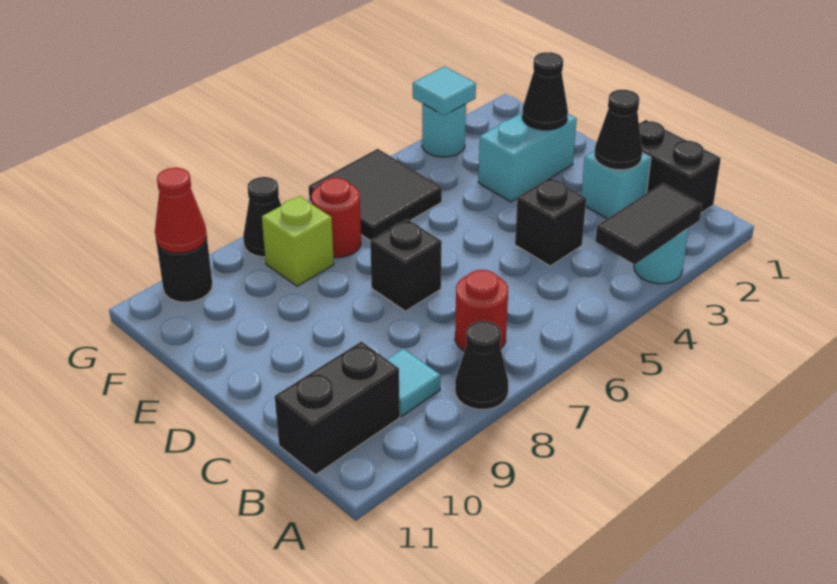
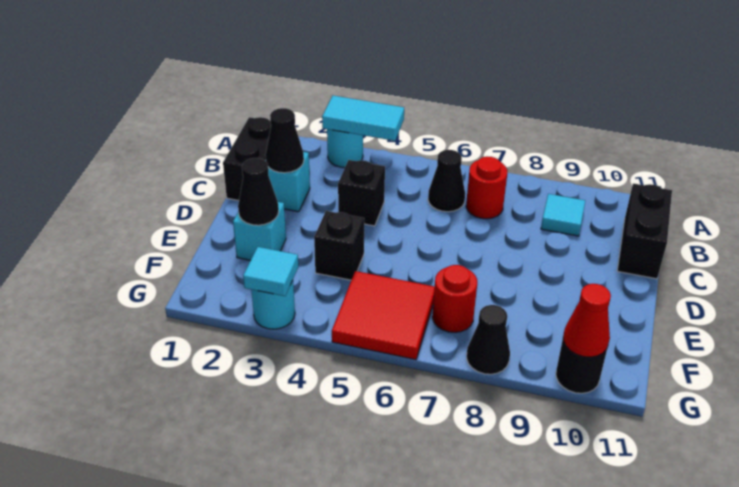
black tile A3:A4 level 2 -> cyan tile A3:A4 level 2
black cone A8 level 1 -> black cone B6 level 1
black brick B10:B11 level 1 -> black brick B11:C11 level 1
black brick D7 level 1 -> black brick E4 level 1
cyan brick E2:E3 level 1 -> cyan brick E2 level 1
black tile F5:G6 level 1 -> red tile F5:G6 level 1
lime brick F8 level 1 -> none

